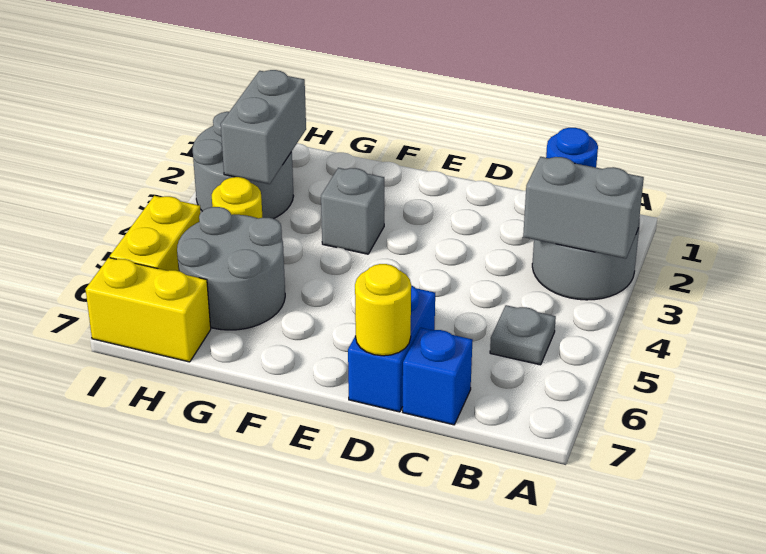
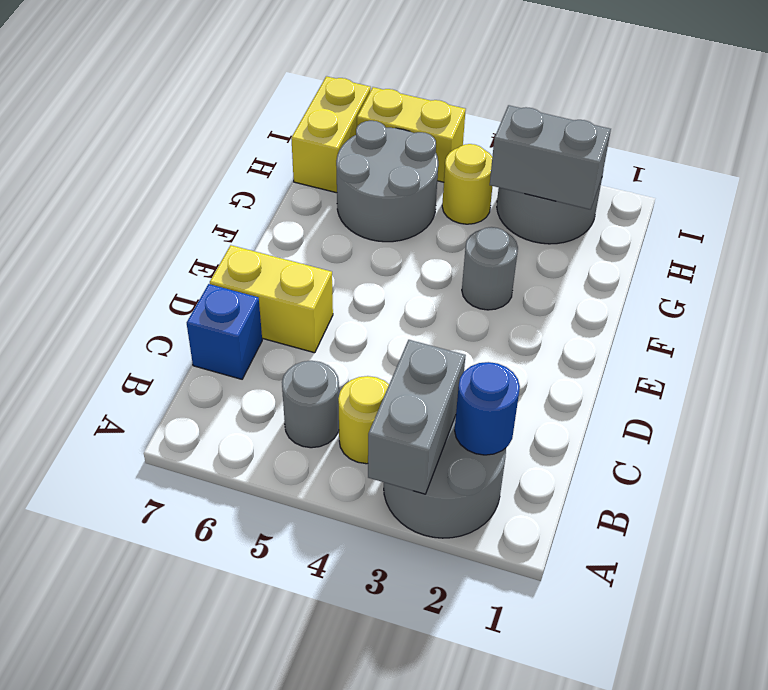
grey plate B5 level 1 -> grey round brick B5 level 1
blue brick D6:D7 level 1 -> yellow brick D6:D7 level 1
yellow round brick D7 level 2 -> yellow round brick B4 level 1
grey brick F3 level 1 -> grey round brick F3 level 1

